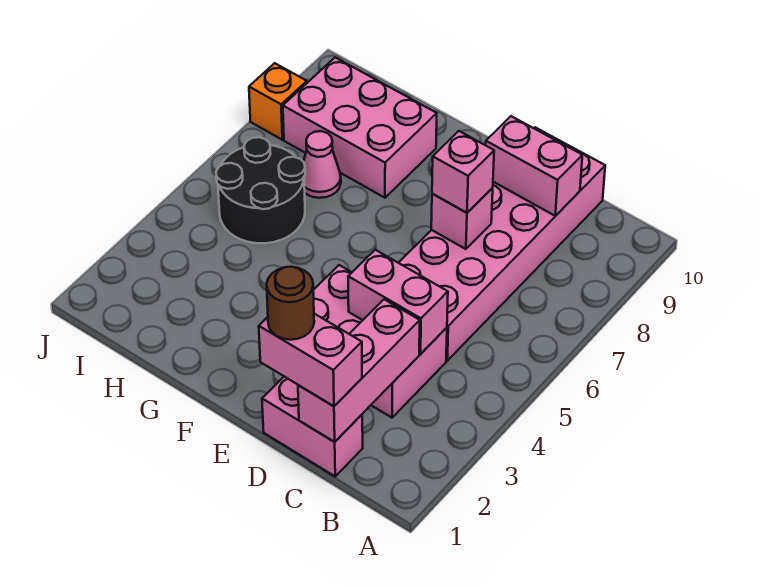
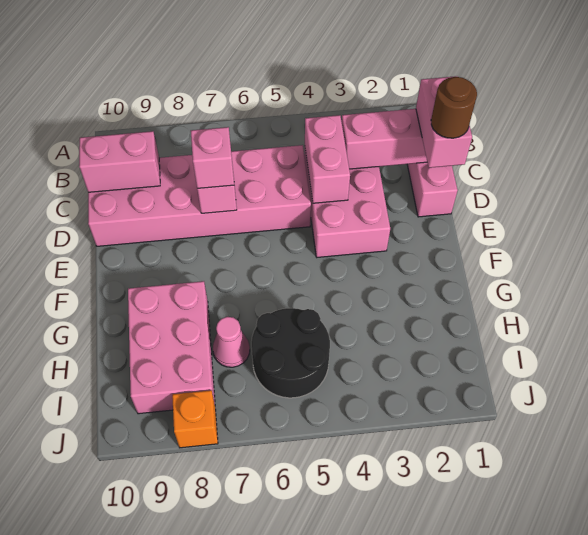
pink brick C9:D9 level 2 -> pink brick C9:C10 level 2

